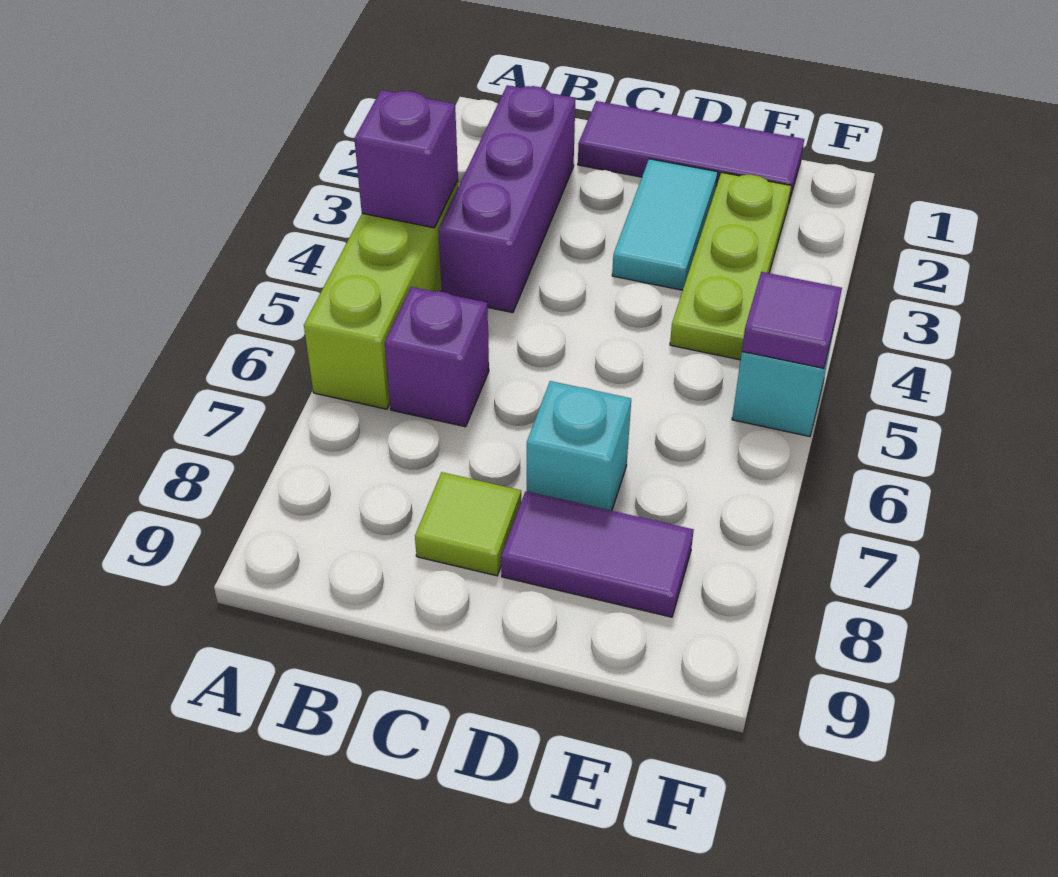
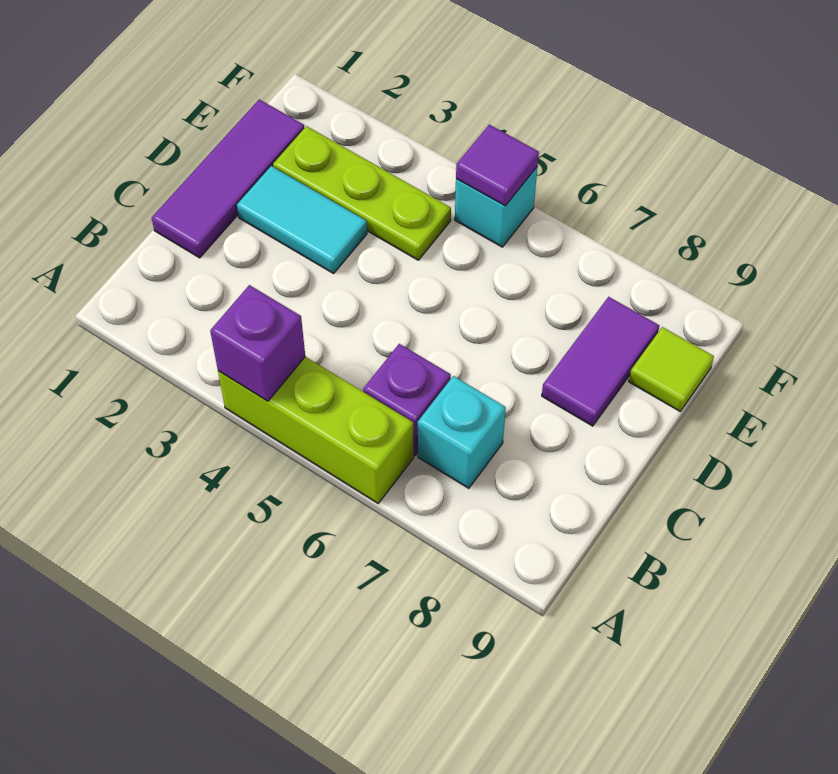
purple brick B2:B4 level 1 -> none
lime tile C8 level 1 -> lime tile E9 level 1
cyan brick D7 level 1 -> cyan brick B7 level 1

